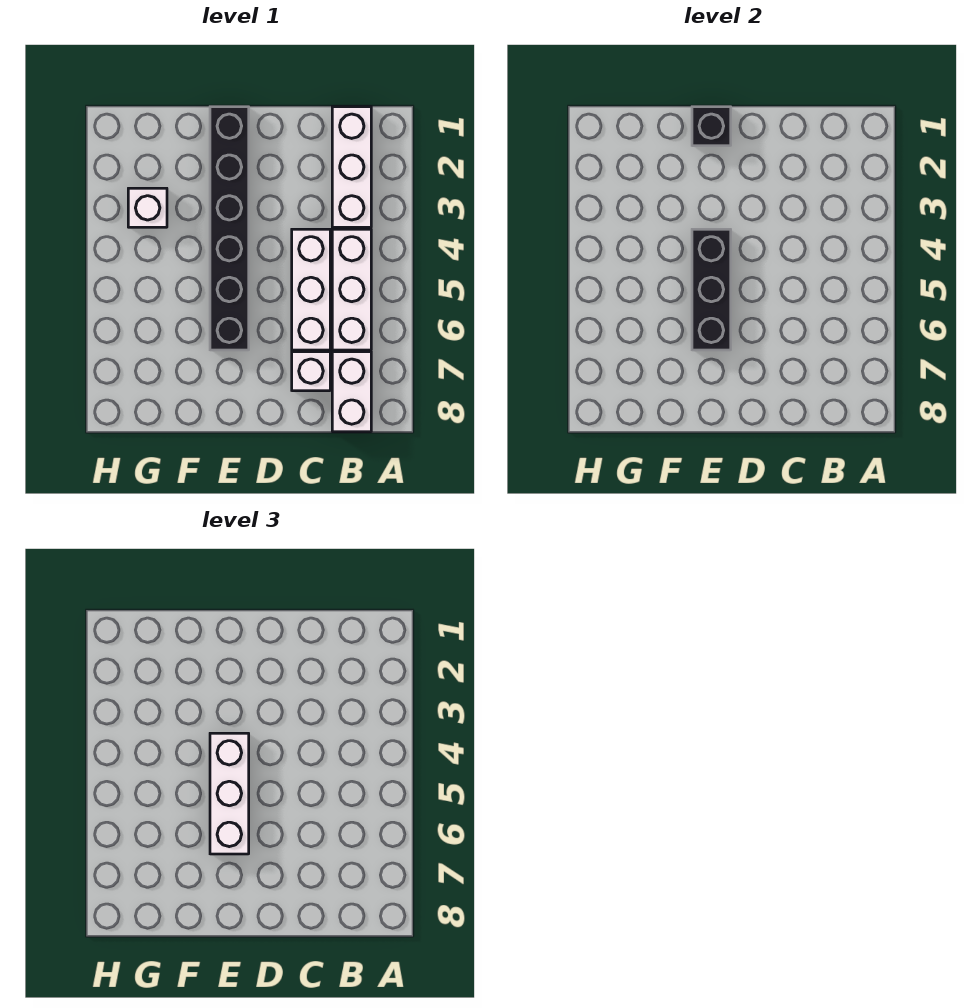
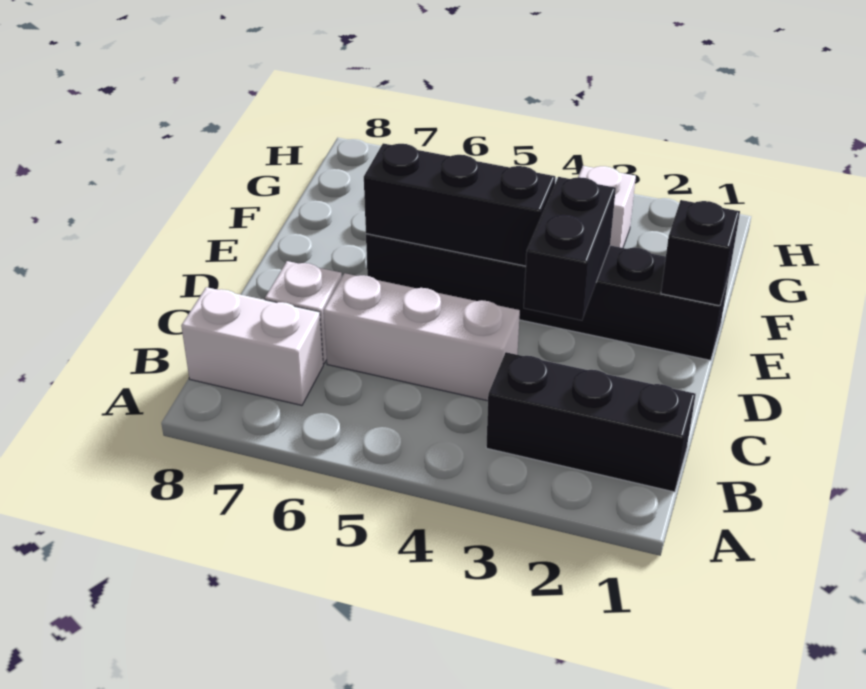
white brick B1:B3 level 1 -> black brick B1:B3 level 1
white brick B4:B6 level 1 -> none
none -> black brick D3:E3 level 2
white brick E4:E6 level 3 -> none

